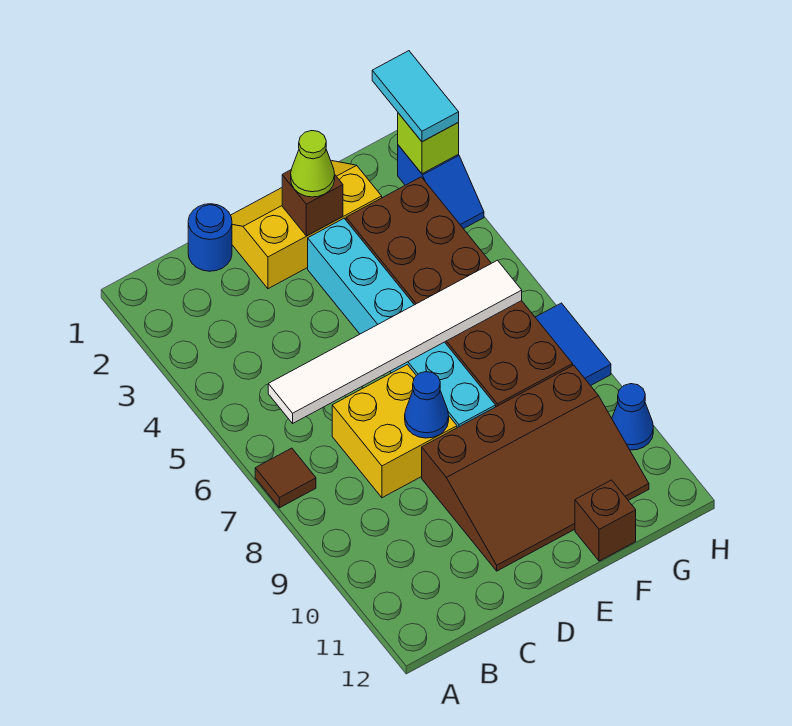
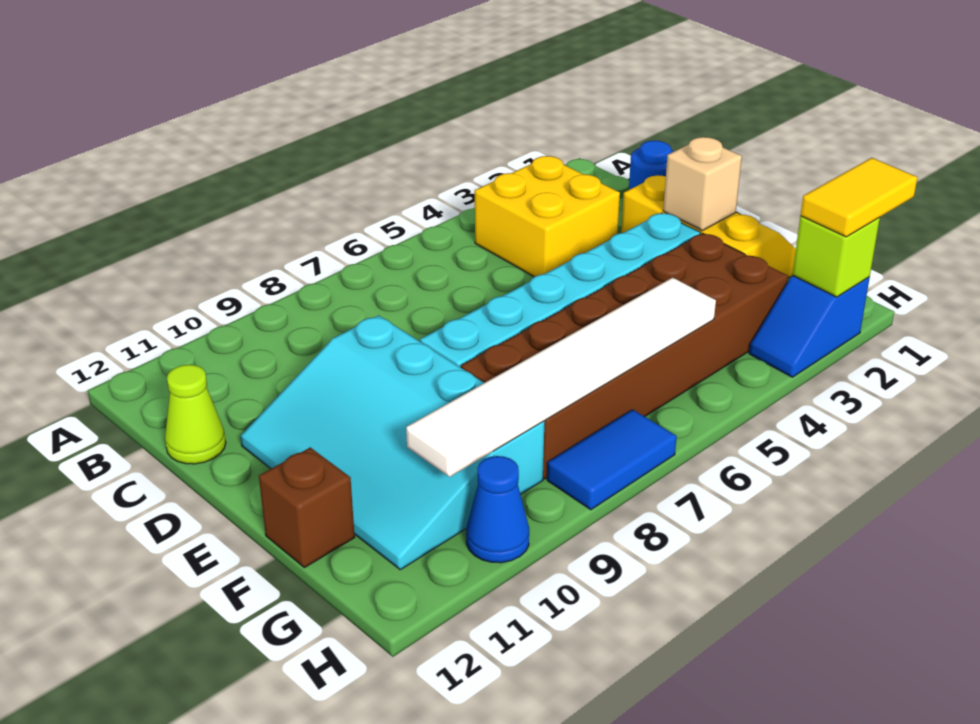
brown tile A7 level 1 -> none
white tile B6:G6 level 2 -> white tile G5:G10 level 2
yellow brick C7:D8 level 1 -> yellow brick B3:C4 level 1
blue cone D8 level 2 -> none
brown slope D9:G11 level 1 top 9 -> cyan slope D9:G11 level 1 top 9
brown brick E2 level 2 -> tan brick E2 level 2
lime cone E2 level 3 -> lime cone C12 level 1
cyan tile H1:H2 level 3 -> yellow tile H1:H2 level 3

